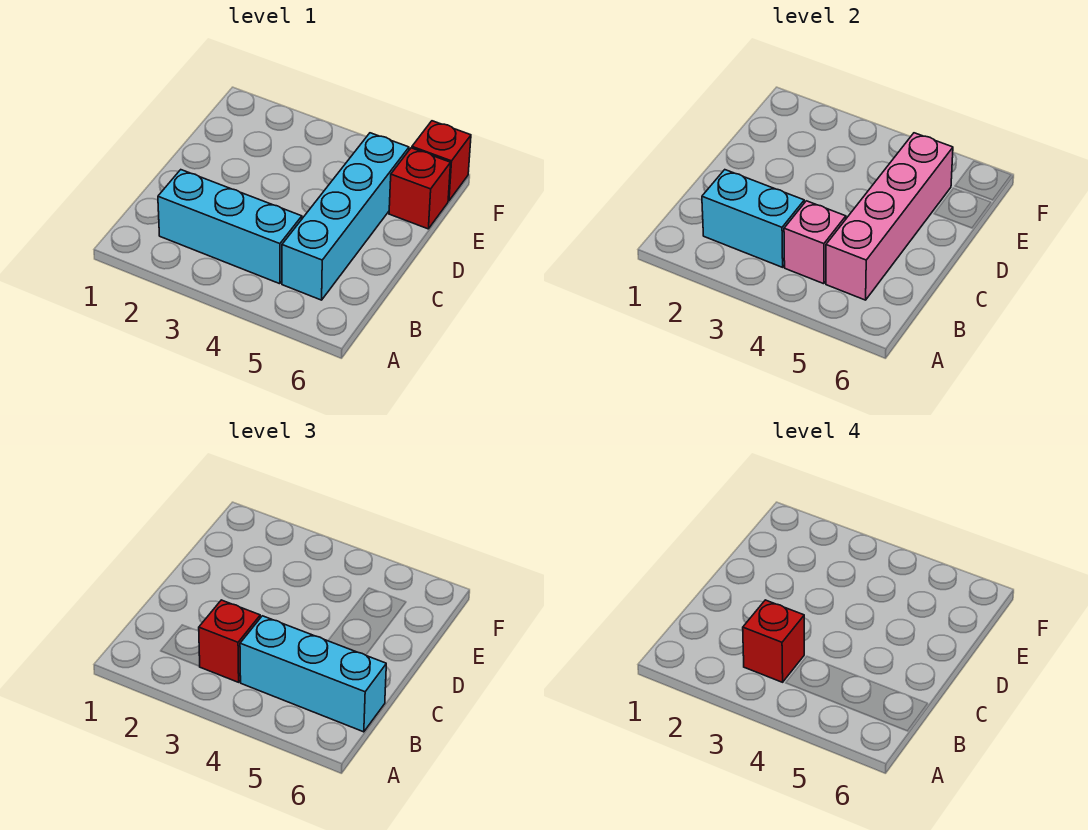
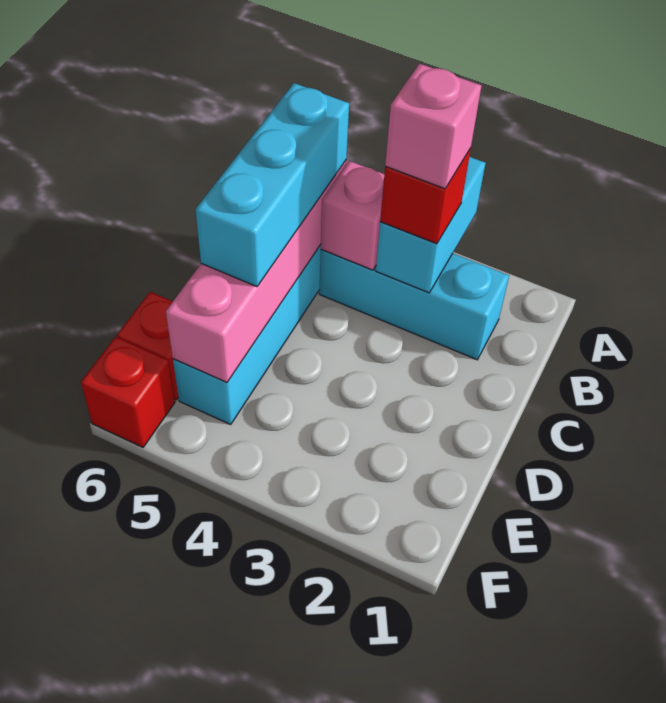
cyan brick B2:B3 level 2 -> cyan brick A3:B3 level 2
red brick B3 level 4 -> pink brick B3 level 4
cyan brick B4:B6 level 3 -> cyan brick B5:D5 level 3

